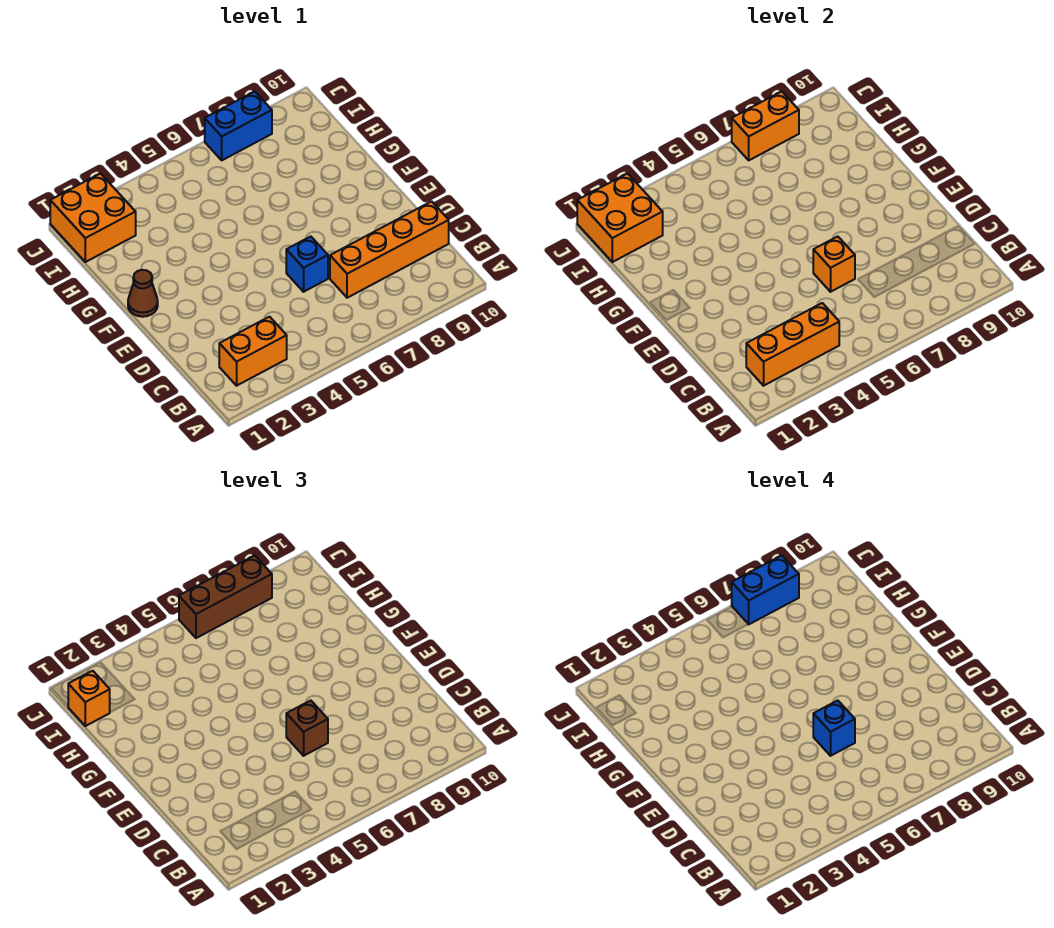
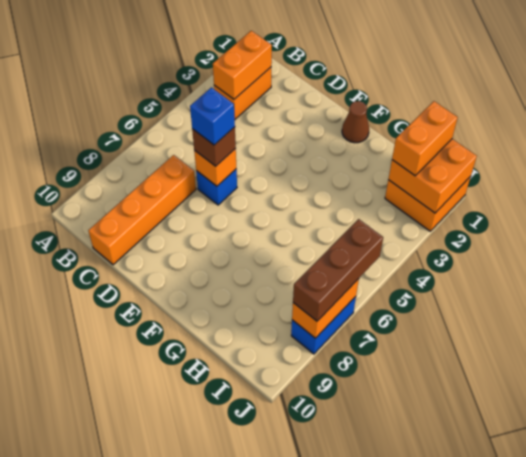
orange brick B2:B4 level 2 -> orange brick B2:B3 level 2
orange brick I1 level 3 -> orange brick I1:I2 level 3
blue brick J7:J8 level 4 -> none

